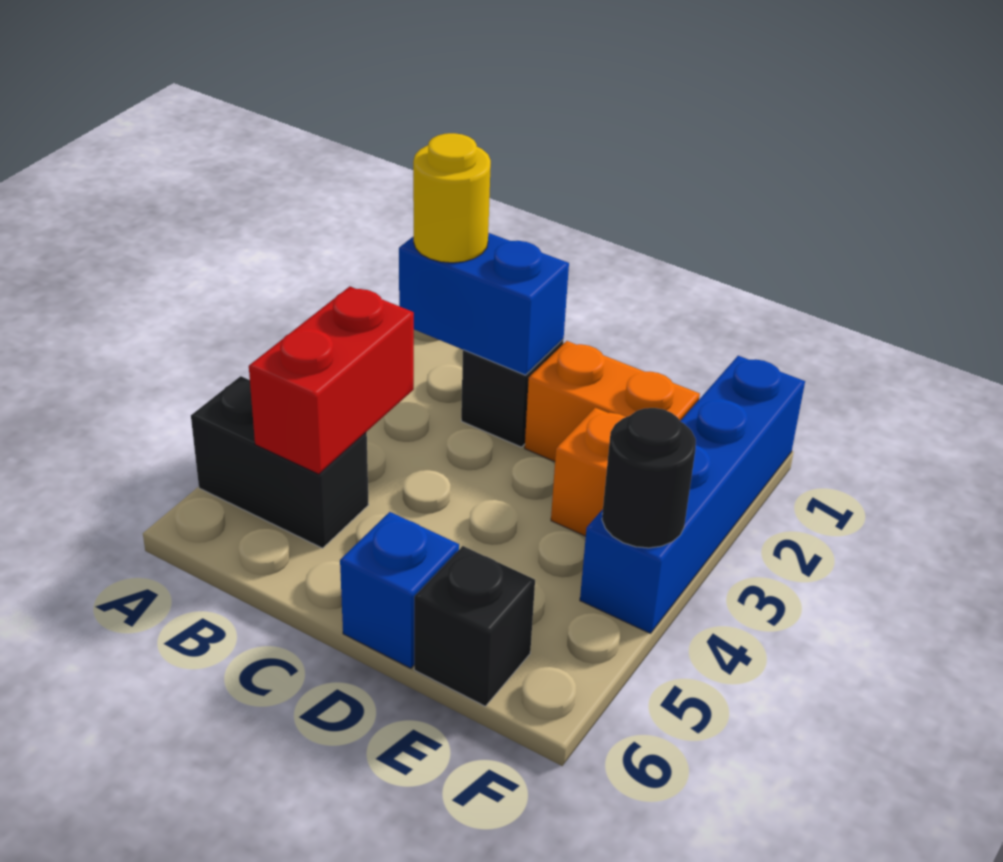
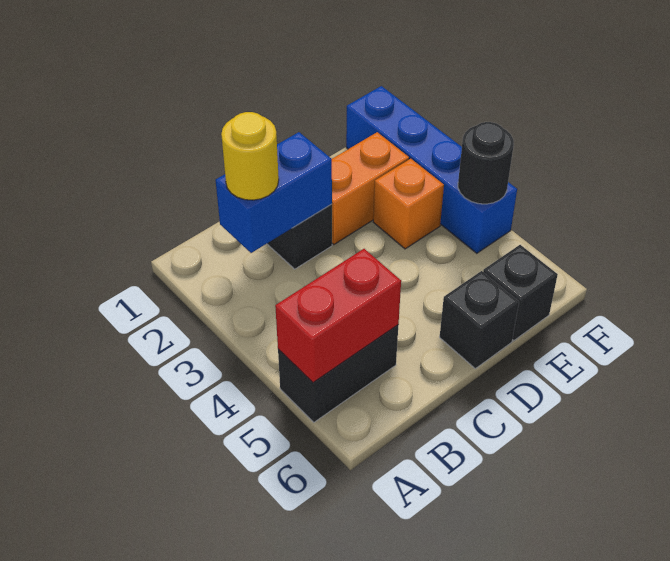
red brick B4:B5 level 2 -> red brick A5:B5 level 2
blue brick D6 level 1 -> black brick D6 level 1

